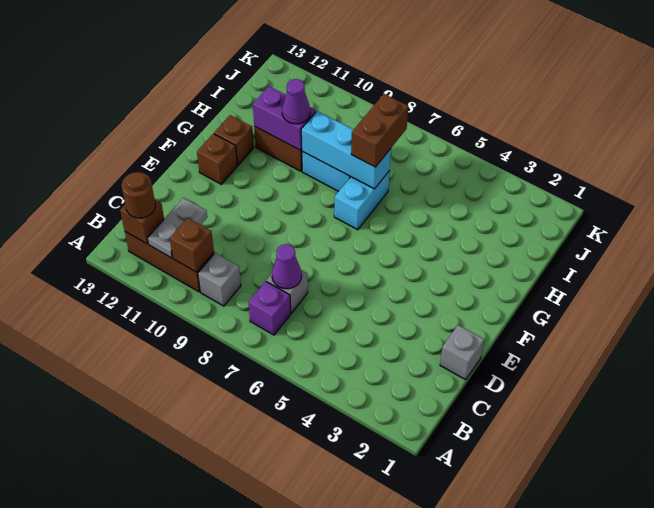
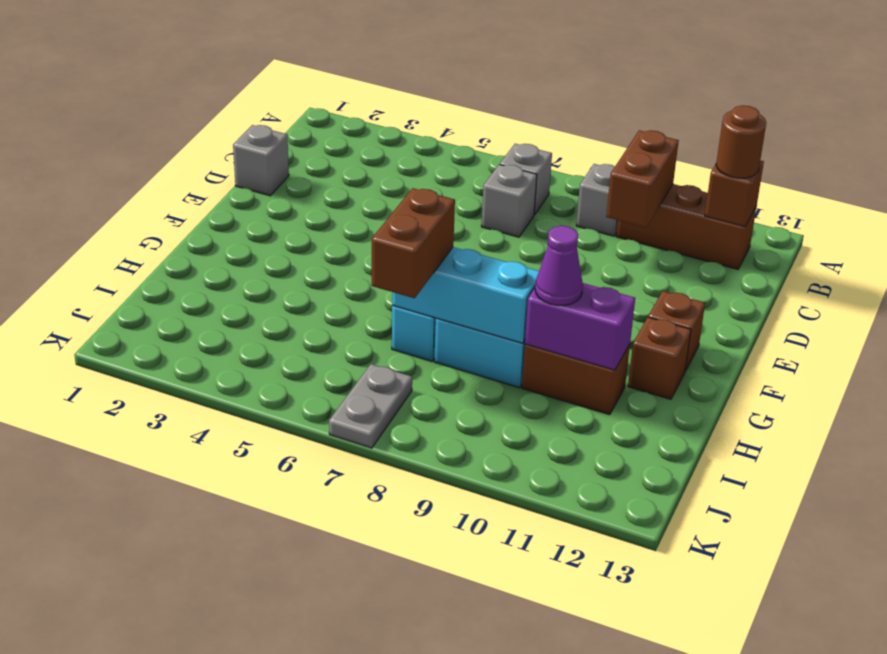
purple brick B7 level 1 -> grey brick B7 level 1
brown brick B10 level 2 -> brown brick B10:C10 level 2
grey plate B11:C11 level 2 -> grey plate J7:K7 level 1
purple cone C7 level 2 -> none

